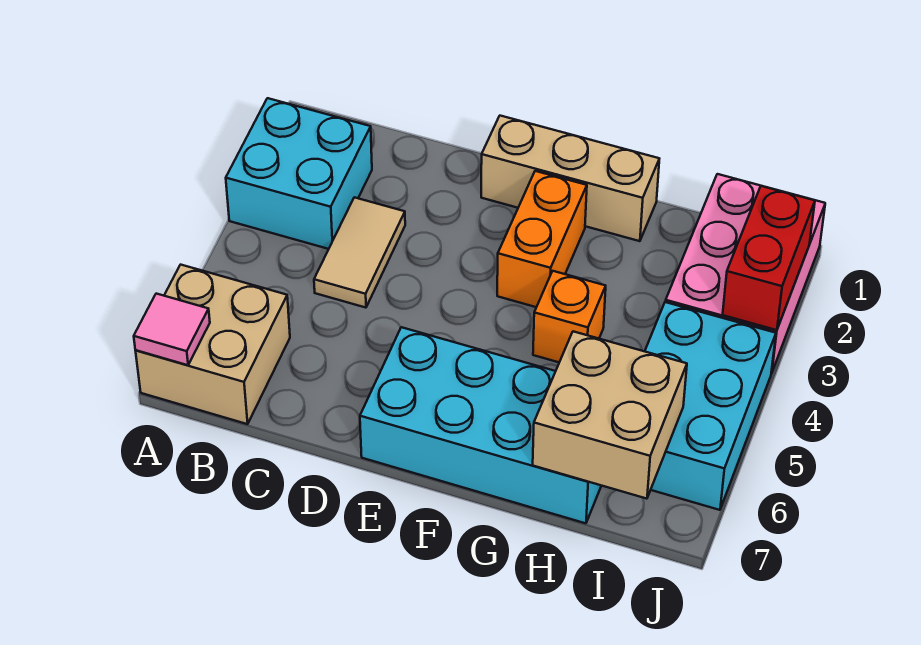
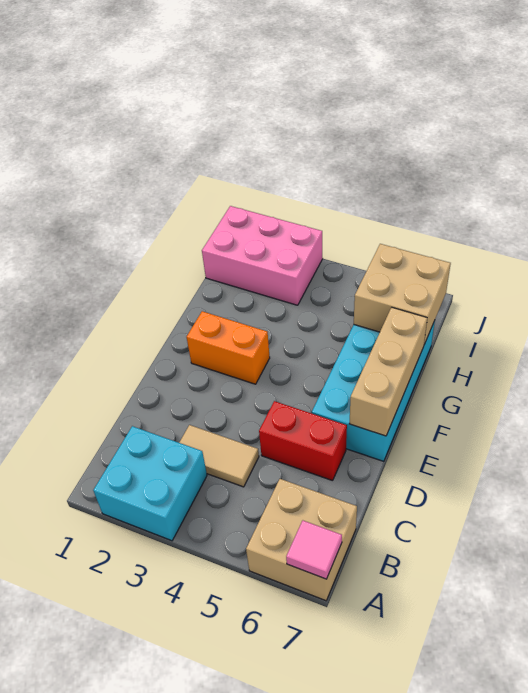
tan brick E1:G1 level 1 -> tan brick E7:G7 level 2
orange brick G4 level 1 -> none
cyan brick I4:J6 level 1 -> none
red brick J2:J3 level 2 -> red brick D5:D6 level 1

